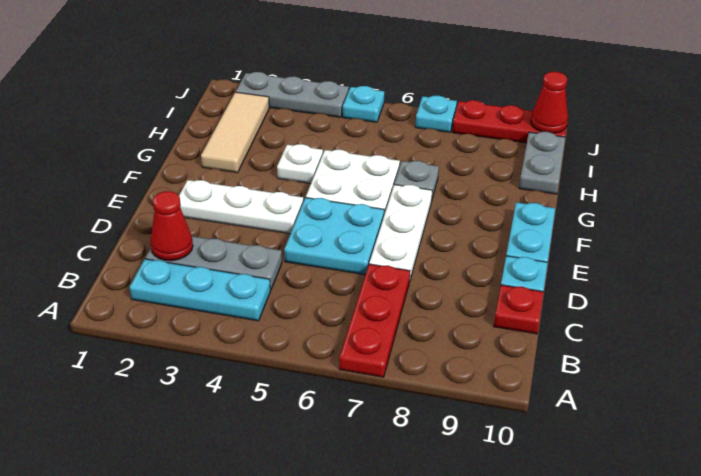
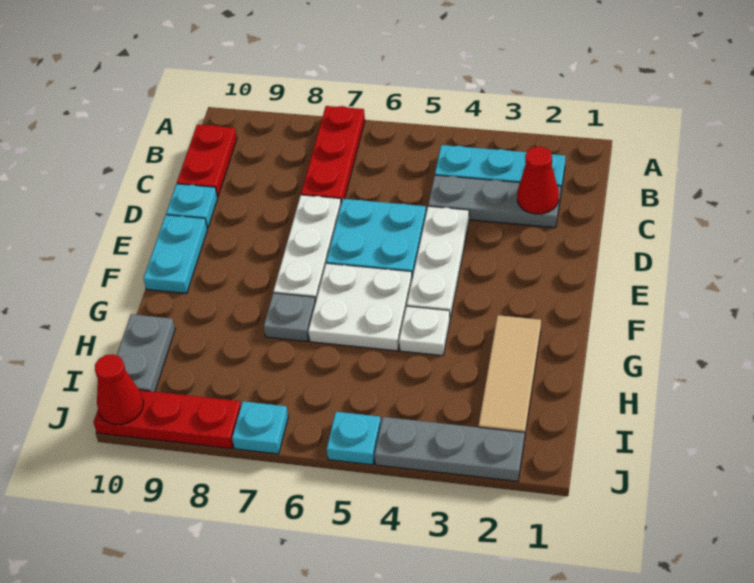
red plate C10 level 1 -> red plate B10:C10 level 1
white plate E2:E4 level 1 -> white plate D4:F4 level 1

